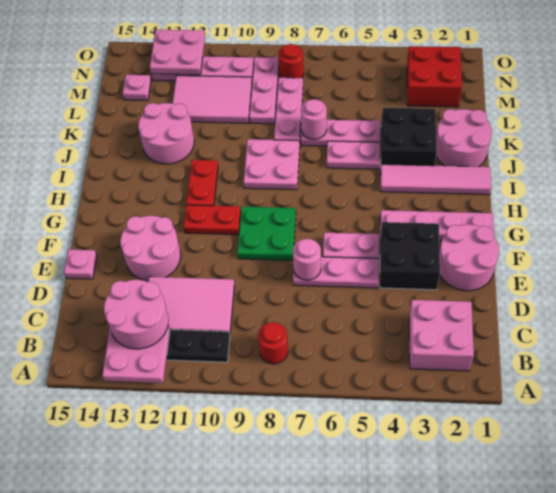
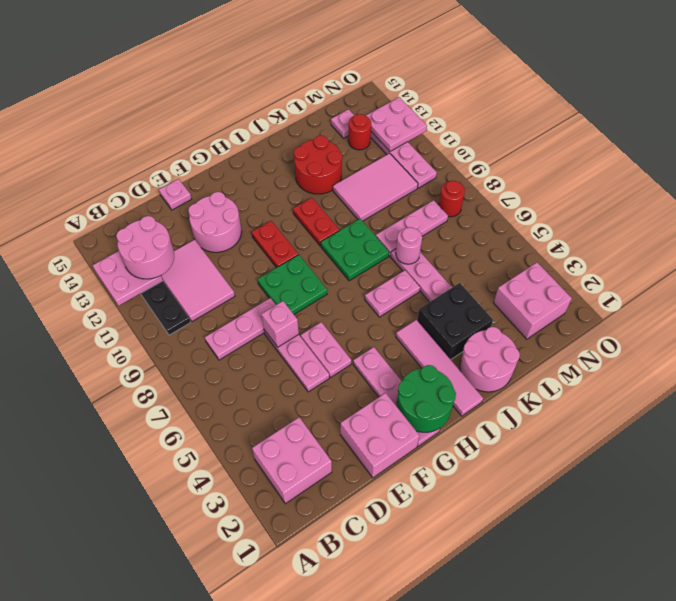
red round brick B8 level 1 -> red round brick M13 level 1
pink round brick E1:F2 level 1 -> pink brick E1:F2 level 1
black brick E3:F4 level 1 -> none
pink round brick E7 level 2 -> pink brick E7 level 2
none -> green round brick G1:H2 level 2
red plate H11:I11 level 1 -> red plate I10:I11 level 1
pink plate I8:J9 level 1 -> green plate I8:J9 level 1
pink plate J5:J6 level 1 -> pink plate I6:J6 level 1
pink round brick J12:K13 level 1 -> red round brick J12:K13 level 1
pink plate L9:N9 level 1 -> pink plate C8:E8 level 1
pink tile L10:M12 level 1 -> pink tile K10:M11 level 1
red brick M2:N3 level 1 -> pink brick M2:N3 level 1

